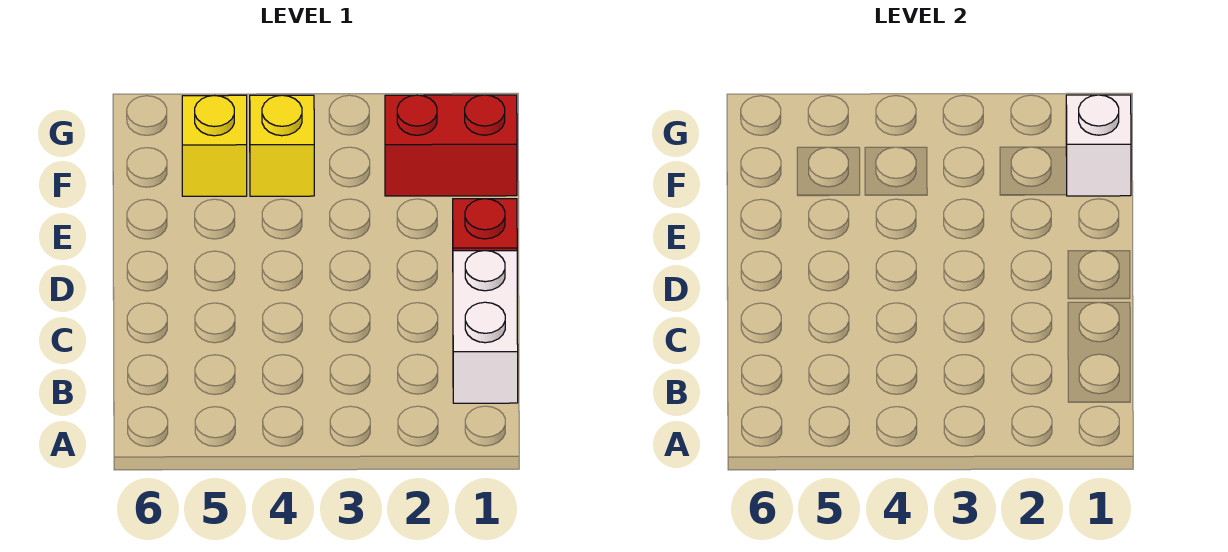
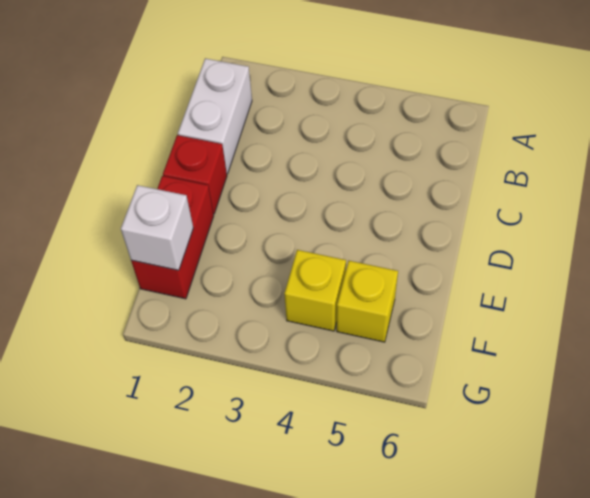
red brick F1:F2 level 1 -> red brick E1:F1 level 1

